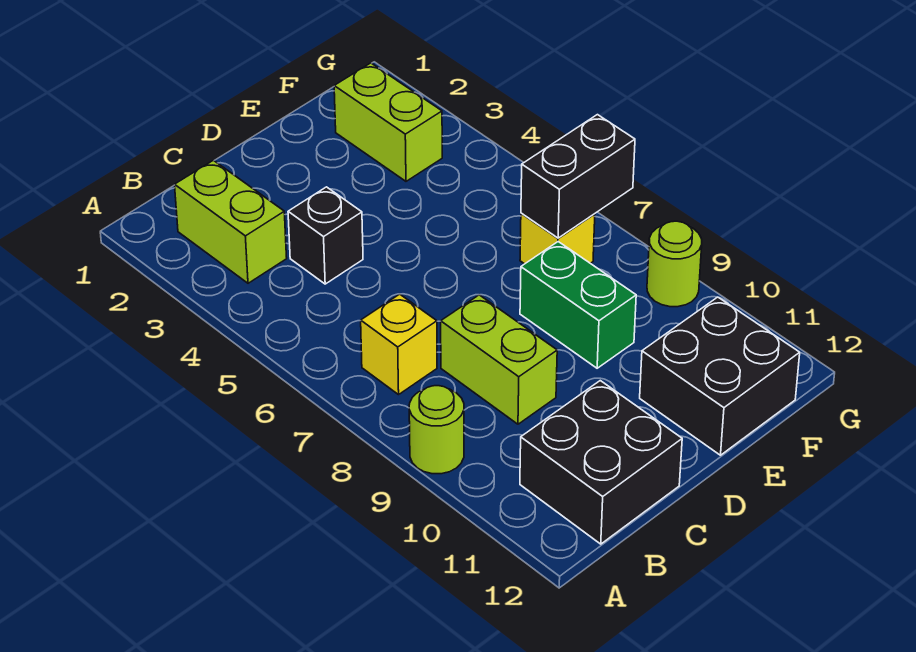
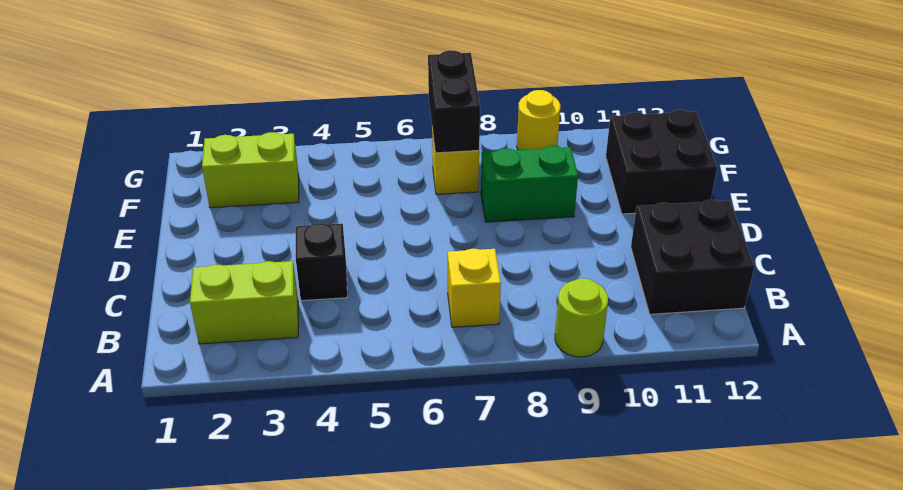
lime brick C8:C9 level 1 -> none
lime round brick G9 level 1 -> yellow round brick G9 level 1

